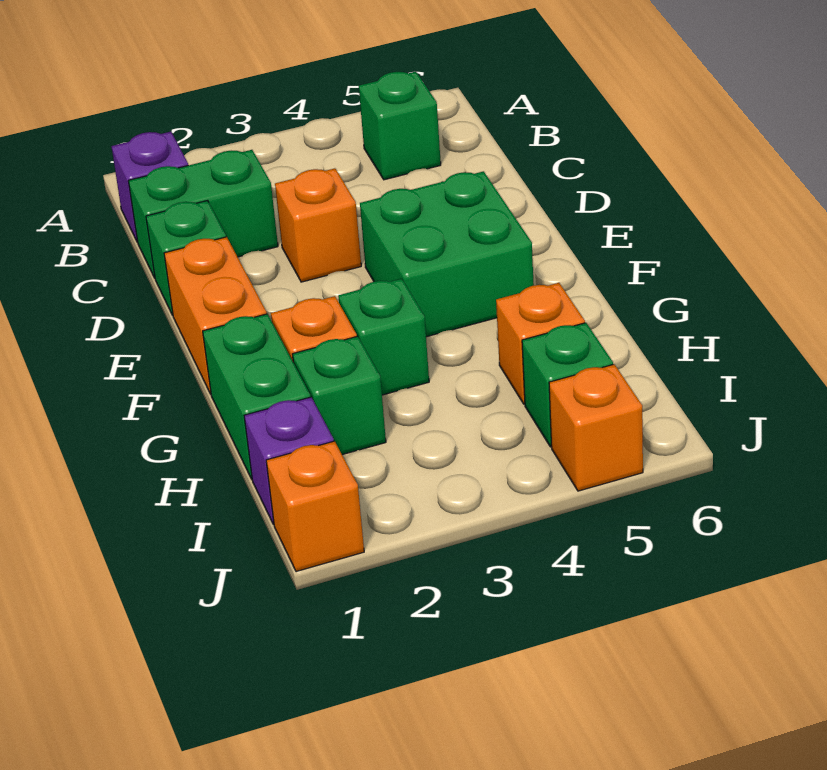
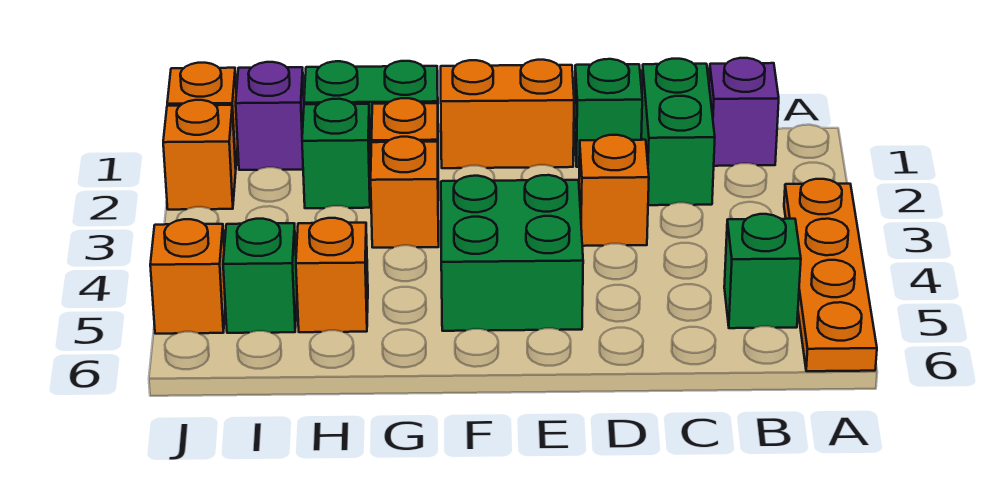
none -> orange plate A3:A6 level 1
green brick G3 level 1 -> orange brick G3 level 1
none -> orange brick J2 level 1

